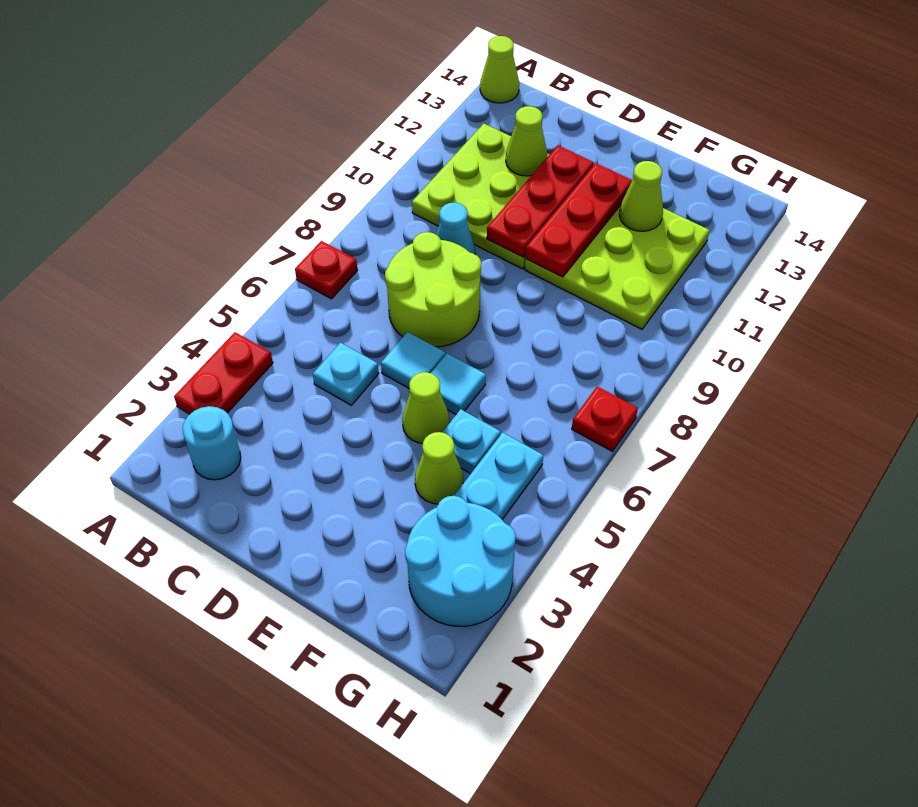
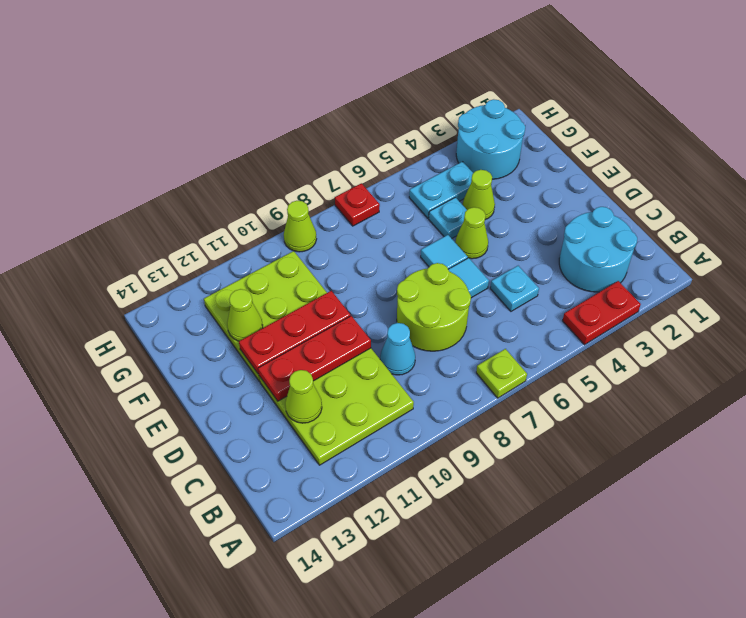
red plate A7 level 1 -> lime plate A7 level 1
lime cone A14 level 1 -> lime cone H9 level 1
cyan round brick B2 level 1 -> cyan round brick B2:C3 level 1

